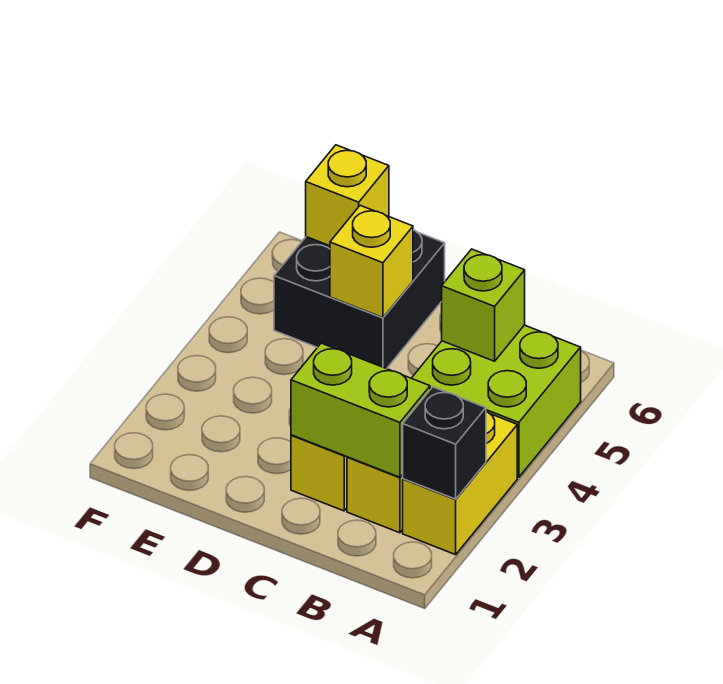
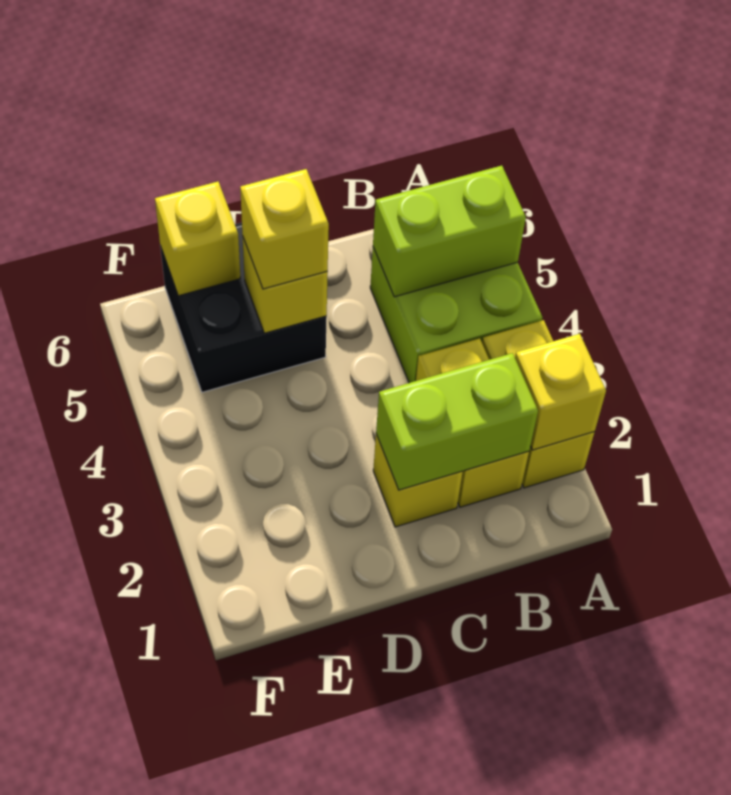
black brick A2 level 2 -> yellow brick A2 level 2
lime brick B5 level 2 -> lime brick A5:B5 level 2
none -> yellow brick D5 level 3

